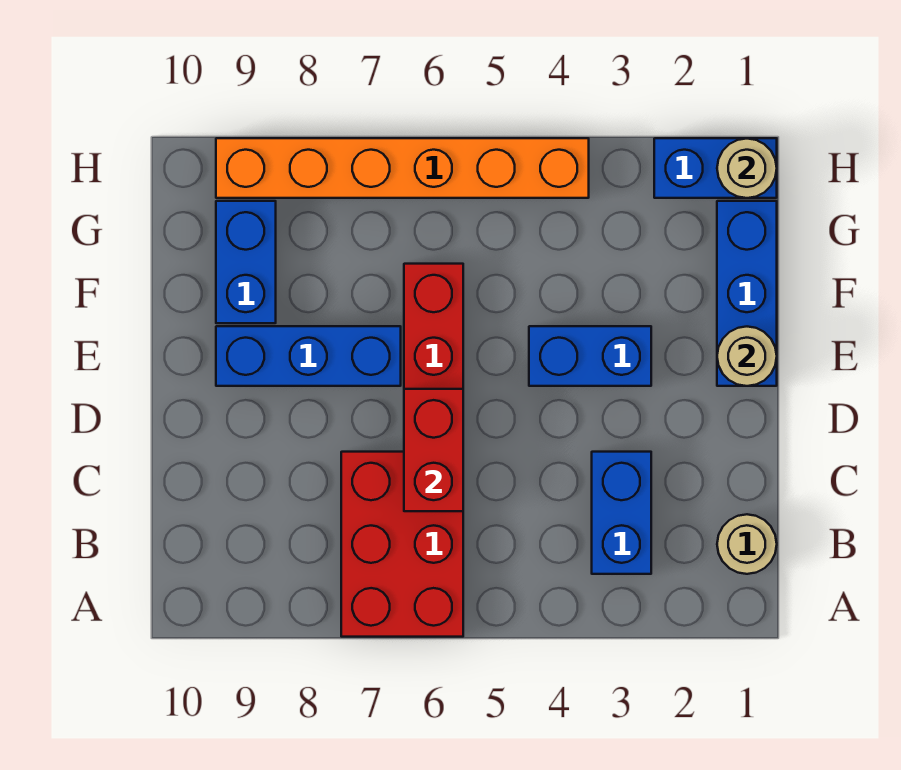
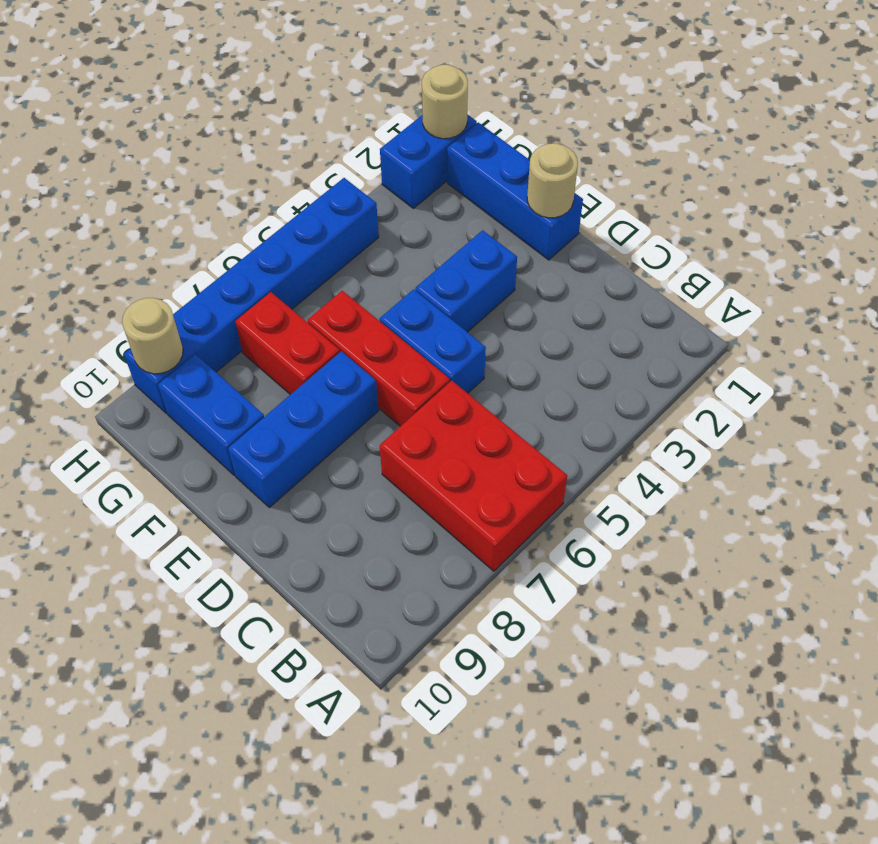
tan round brick B1 level 1 -> tan round brick H9 level 2
blue brick B3:C3 level 1 -> blue brick D5:E5 level 1
red brick C6:D6 level 2 -> red brick F7:G7 level 1
orange brick H4:H9 level 1 -> blue brick H4:H9 level 1

